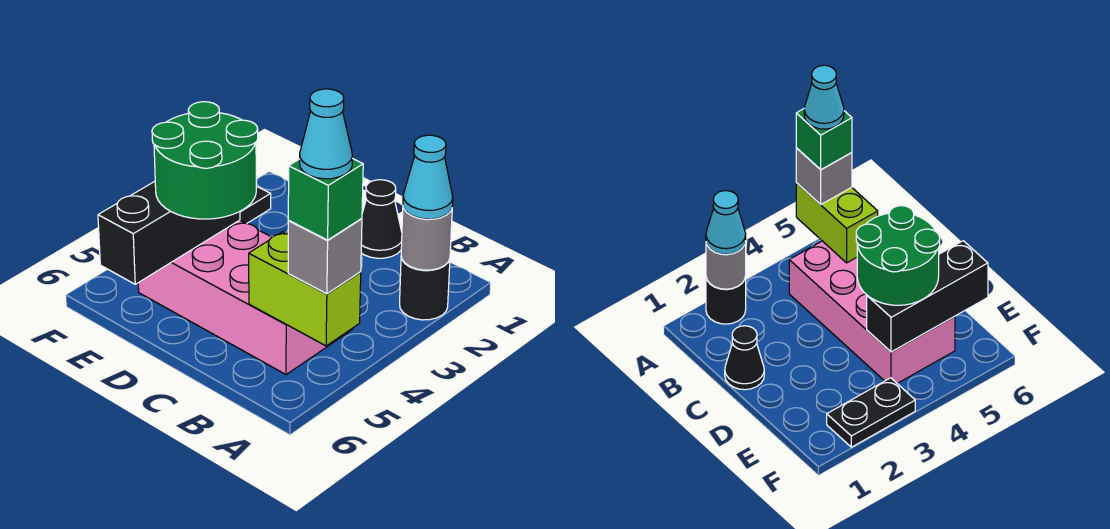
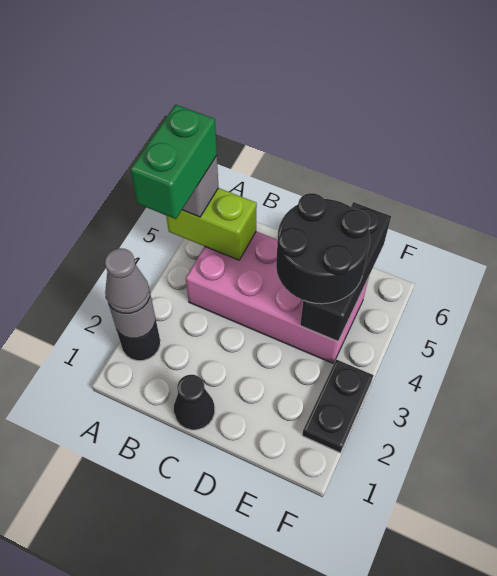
cyan cone A2 level 3 -> grey cone A2 level 3
green brick A5 level 4 -> green brick A4:A5 level 4
cyan cone A5 level 5 -> none
green round brick D4:E5 level 3 -> black round brick D4:E5 level 3

